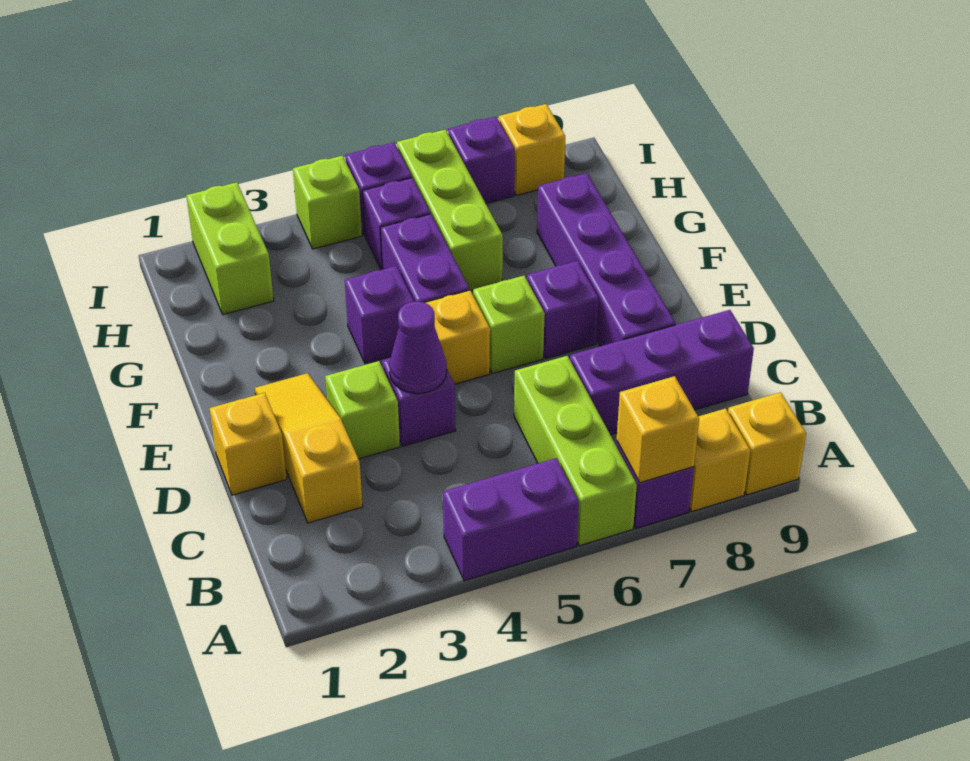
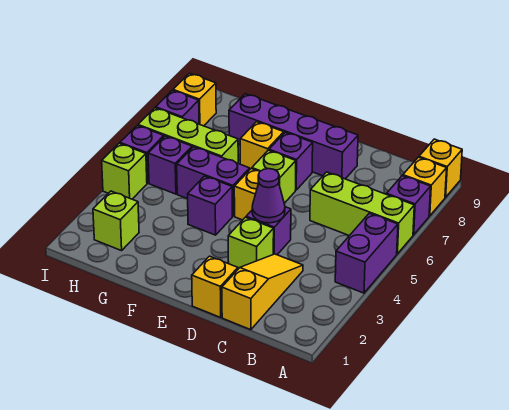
yellow brick A7 level 2 -> yellow brick F7 level 1
yellow slope C2:E2 level 1 top C -> yellow slope C1:C3 level 1 top 1
purple brick C7:C9 level 1 -> none
lime brick H2:I2 level 1 -> lime brick H2 level 1

